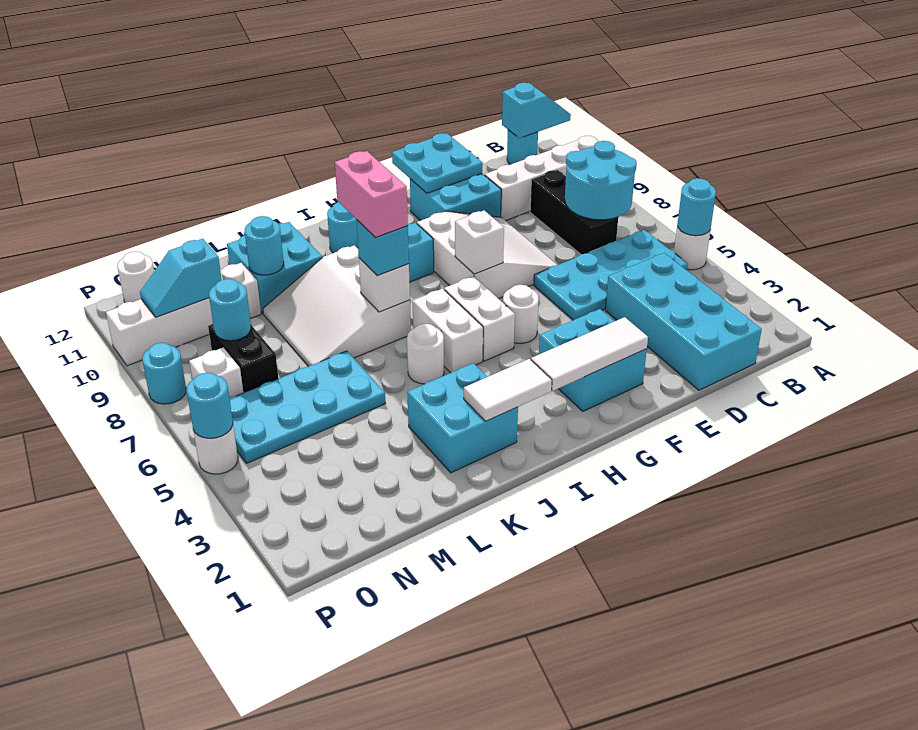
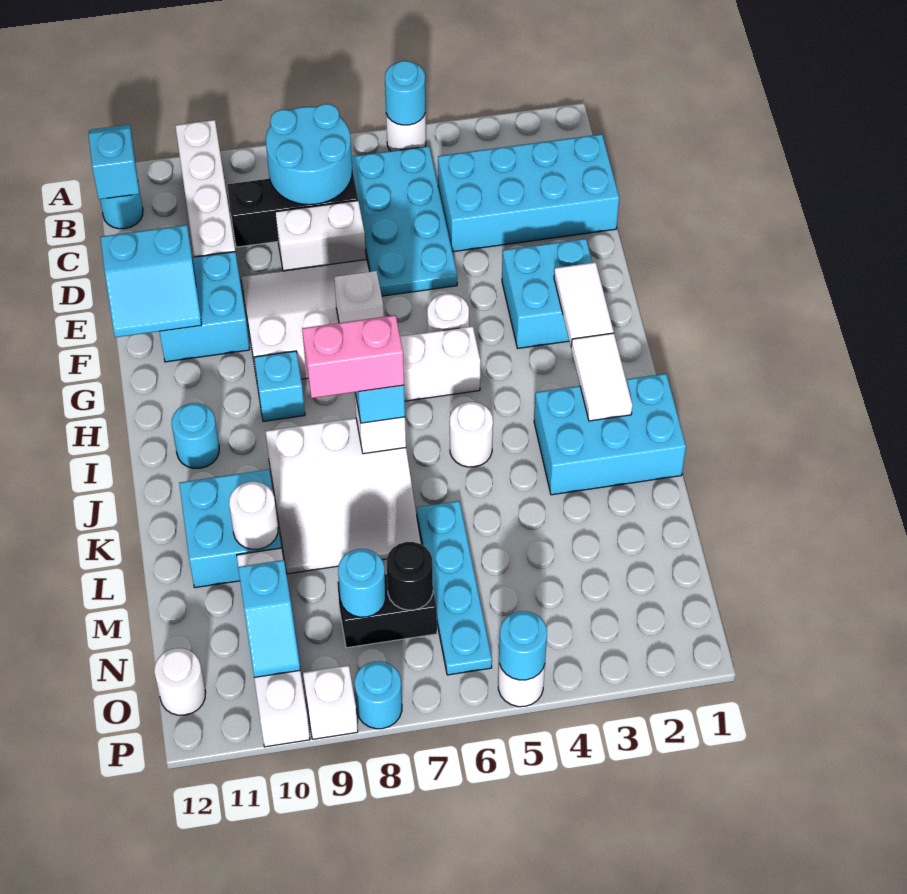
cyan plate E11:F12 level 2 -> cyan slope E11:F12 level 2 top E
white tile F2:H2 level 2 -> white tile G2:H2 level 2
white brick I5:I6 level 1 -> white brick D7:D8 level 1
cyan brick J2:K3 level 1 -> cyan brick J1:K3 level 1
cyan plate L5:O6 level 1 -> cyan plate L6:O6 level 1
cyan round brick L10 level 2 -> white round brick L10 level 2
none -> black round brick N7 level 2
white brick O7 level 1 -> white brick P9 level 1

